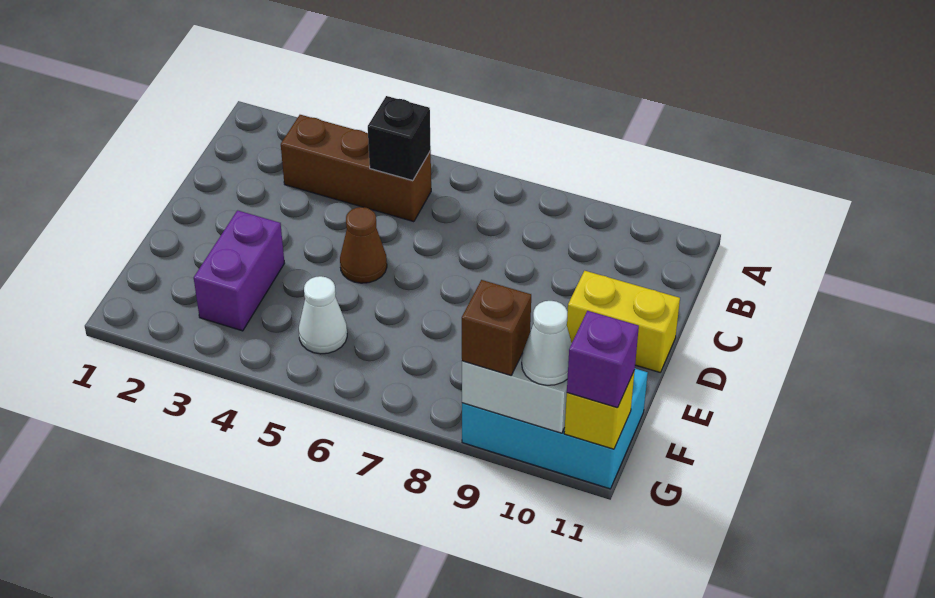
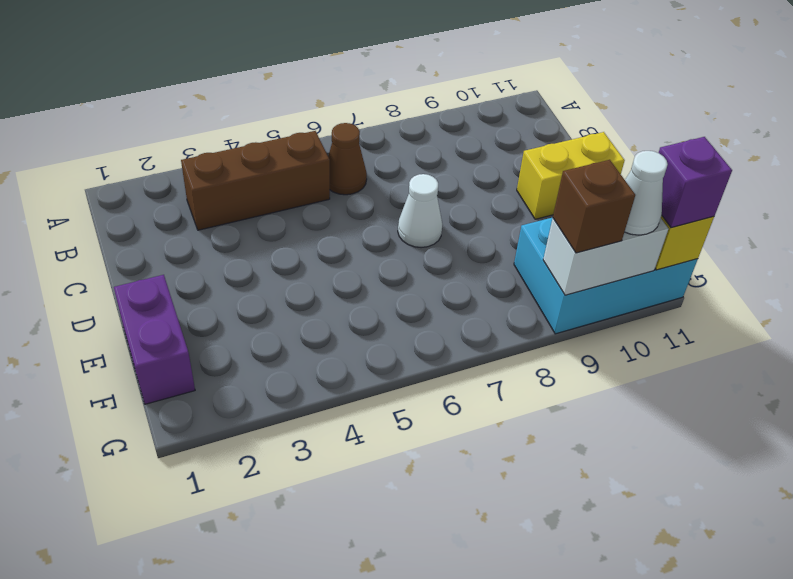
black brick B5 level 2 -> none
brown cone D5 level 1 -> brown cone B6 level 1
purple brick E3:F3 level 1 -> purple brick E1:F1 level 1
white cone F5 level 1 -> white cone D7 level 1

